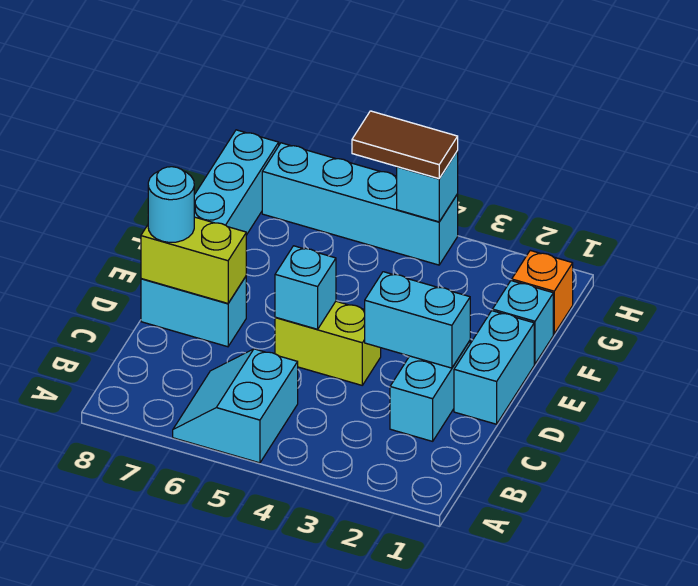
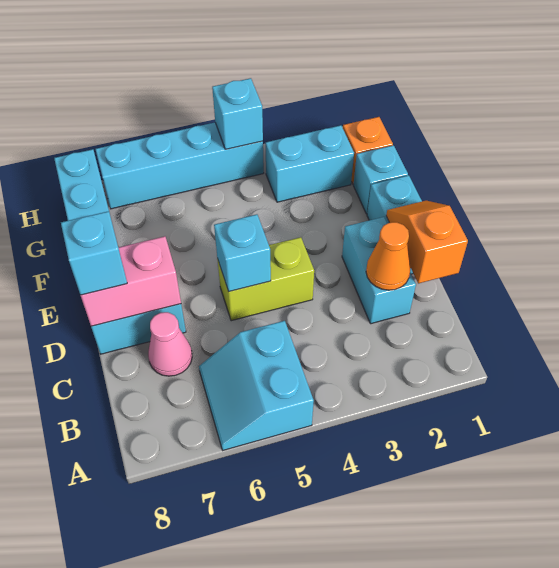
none -> orange slope C1:D1 level 2 top C
none -> orange cone C2 level 2
none -> pink cone C7 level 1
cyan brick D2:D3 level 2 -> cyan brick G2:G3 level 1
lime brick D7:D8 level 2 -> pink brick D7:D8 level 2
cyan round brick D8 level 3 -> cyan brick D8 level 3
brown tile H4:H5 level 3 -> none

